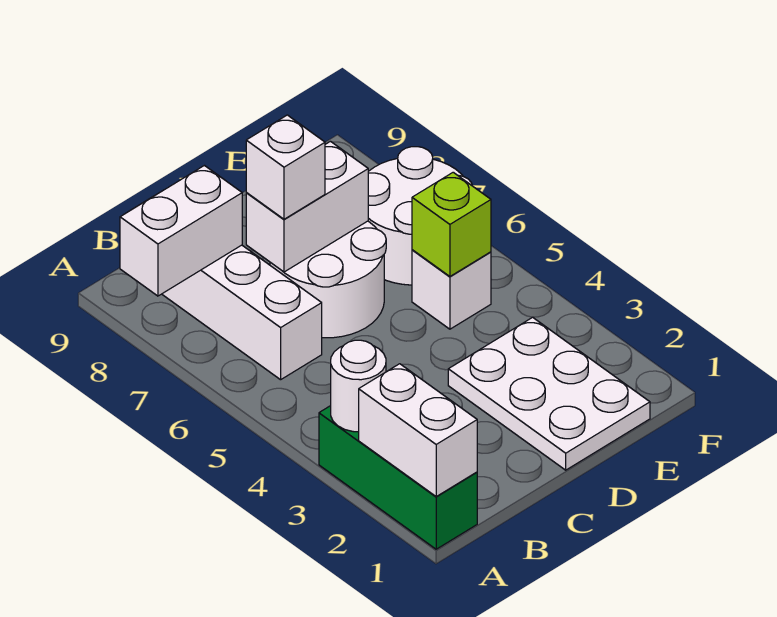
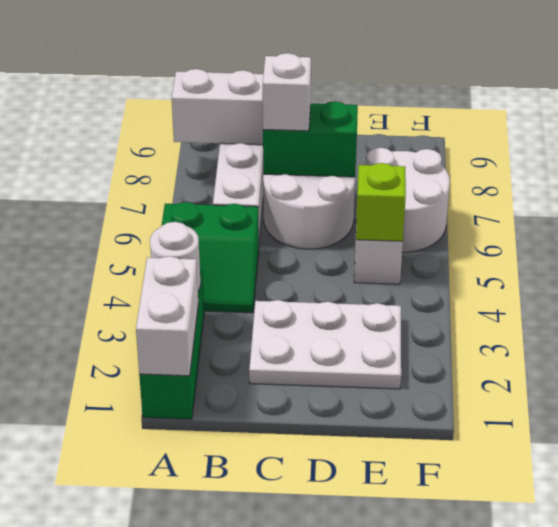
none -> green slope A4:B5 level 1 top 5
white brick C7:D7 level 2 -> green brick C7:D7 level 2
white plate D1:E3 level 1 -> white plate C2:E3 level 1

